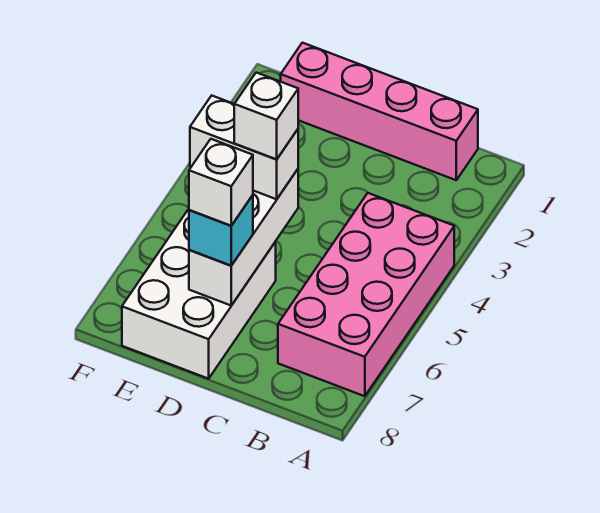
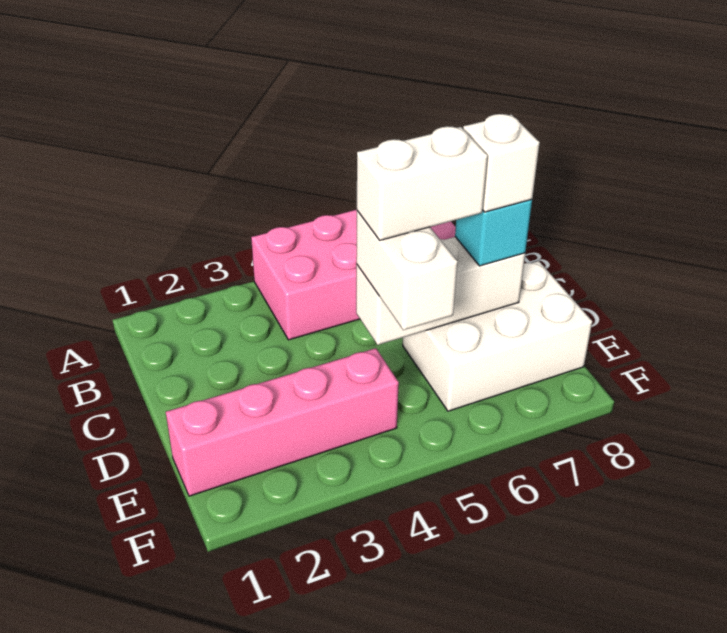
pink brick B1:E1 level 1 -> pink brick E1:E4 level 1
white brick D5 level 4 -> white brick D5:D6 level 4

